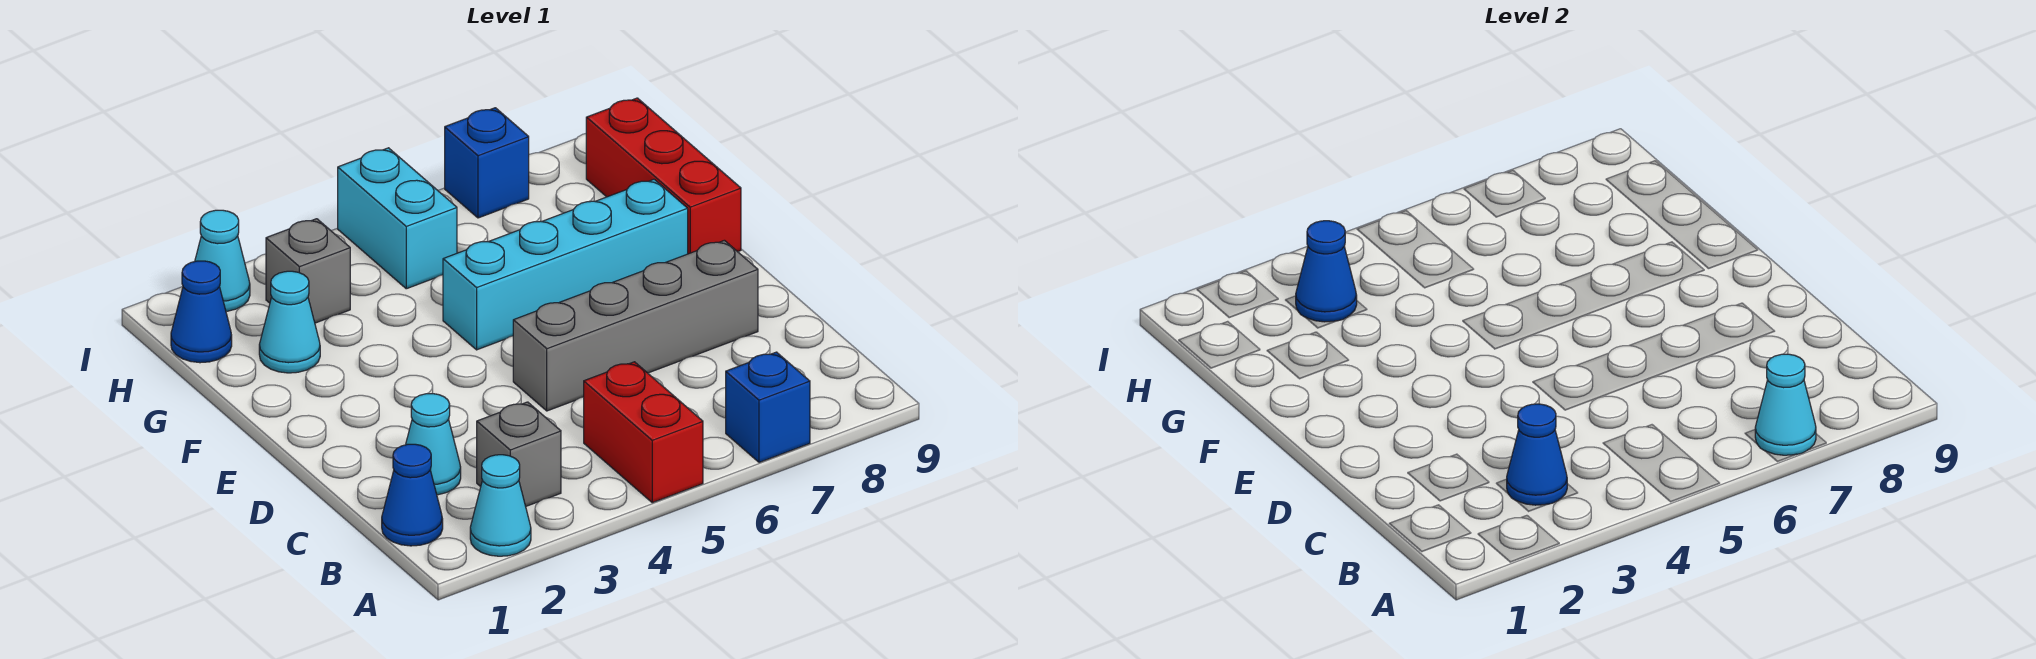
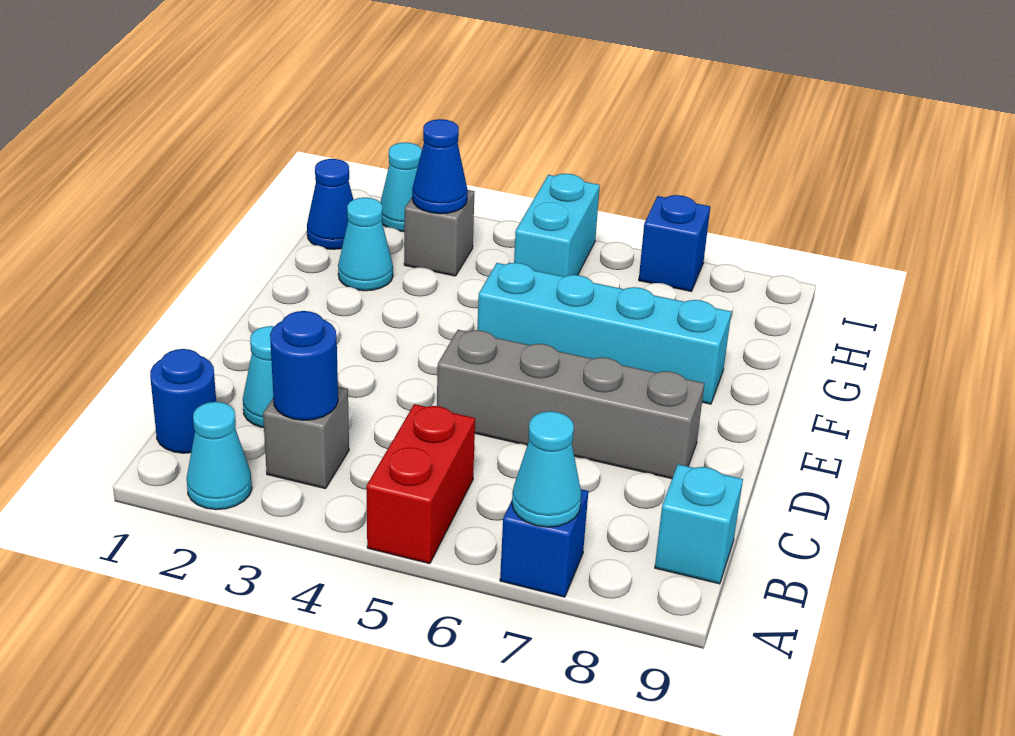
blue cone B1 level 1 -> blue round brick B1 level 1
blue cone B3 level 2 -> blue round brick B3 level 2
none -> cyan brick B9 level 1
red brick F9:H9 level 1 -> none

